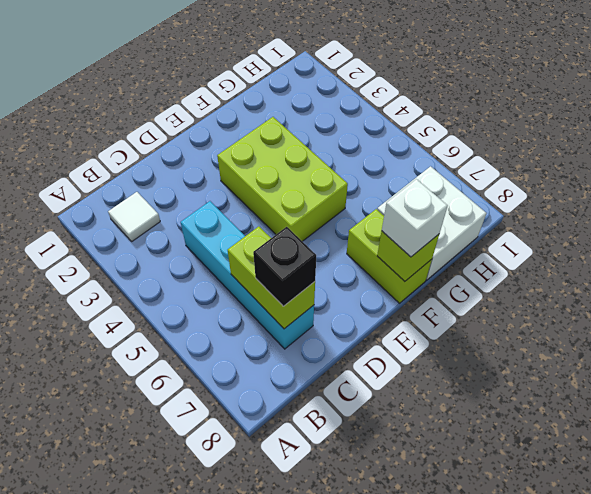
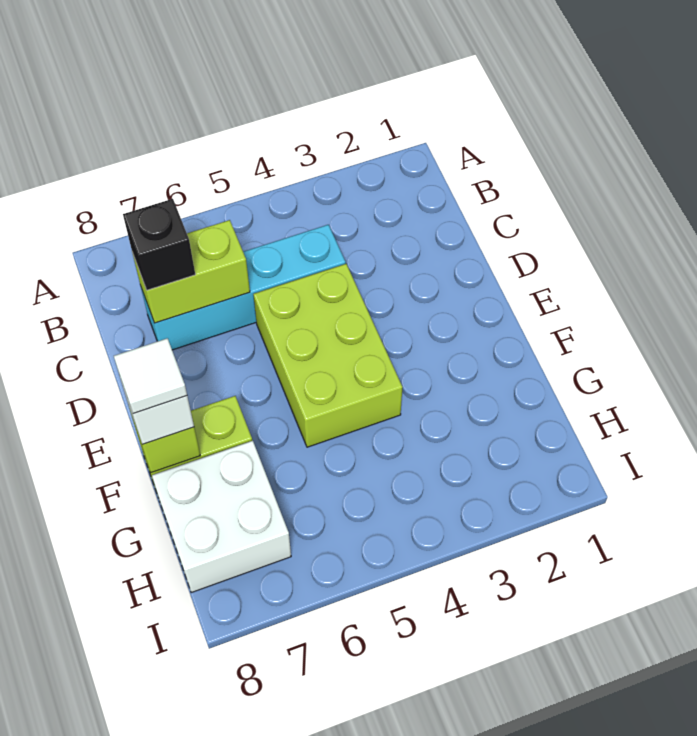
white tile B2 level 1 -> white tile F8 level 4
lime brick E3:F5 level 1 -> lime brick D4:F5 level 1

